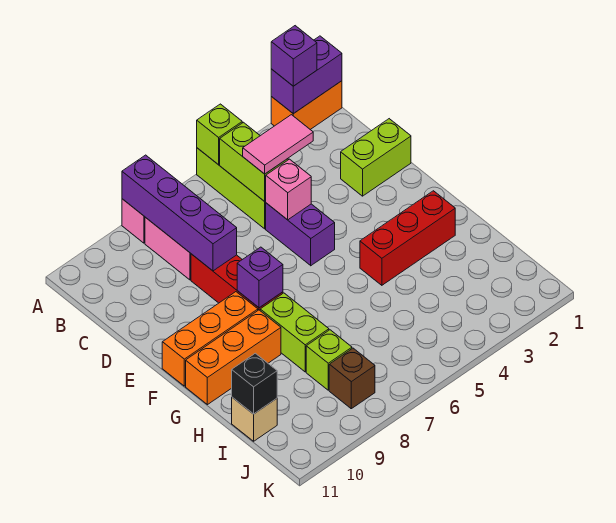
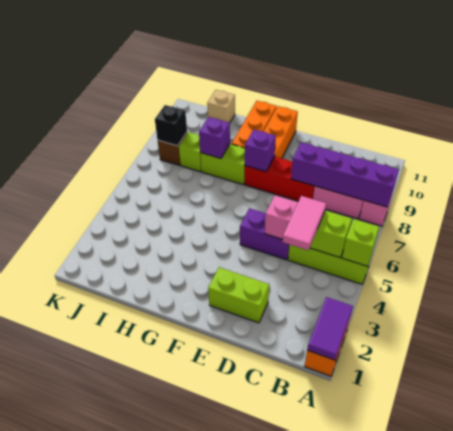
purple brick A1:A2 level 2 -> purple tile A1:A2 level 2
purple brick A2 level 3 -> purple brick H8 level 2
lime brick D1:D2 level 1 -> lime brick D2:E2 level 1
red brick G2:G4 level 1 -> none
black brick I11 level 2 -> black brick J8 level 2

